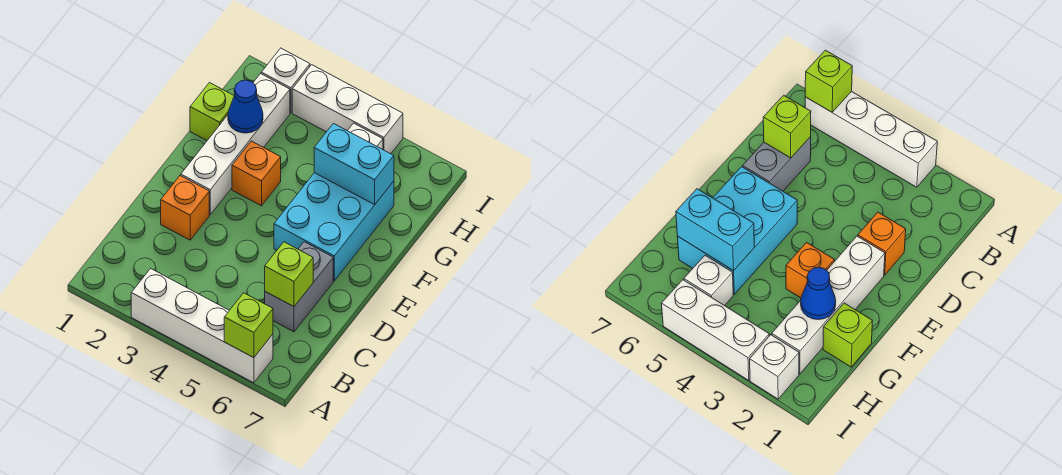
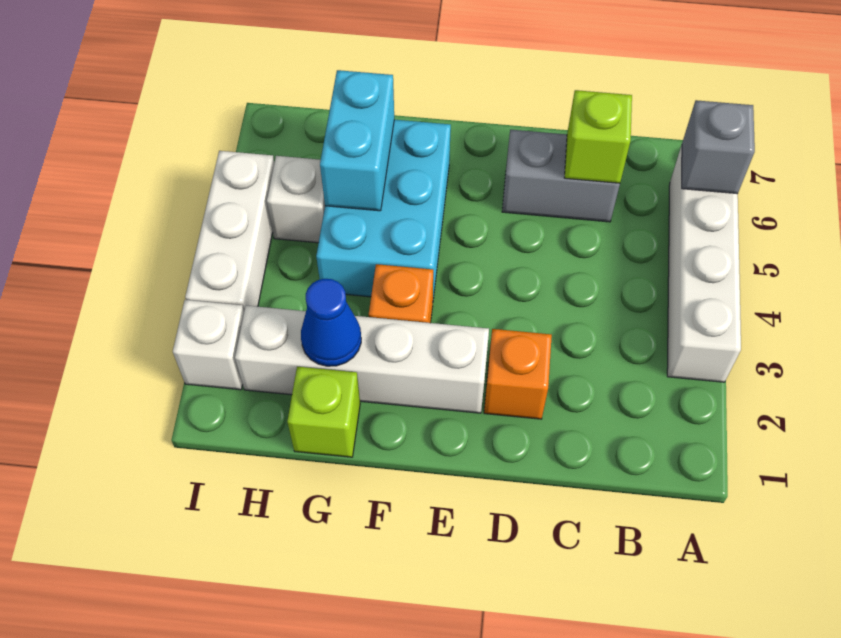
lime brick A6 level 2 -> grey brick A6 level 2
cyan brick E5:G6 level 1 -> cyan brick F4:G6 level 1

